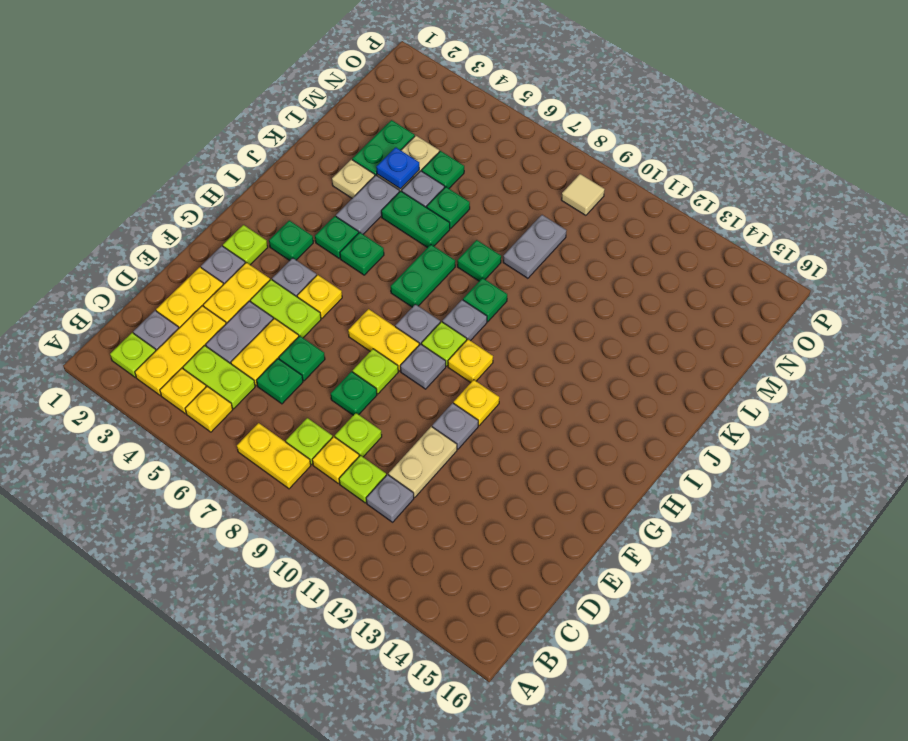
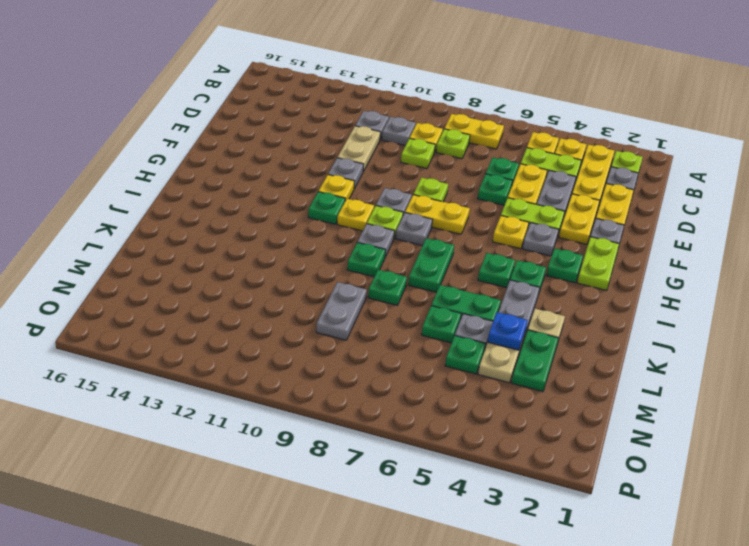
lime plate C10 level 1 -> grey plate C10 level 1
green plate E8 level 1 -> green plate H11 level 1
lime plate G2 level 1 -> lime plate G2:H2 level 1
tan tile O9 level 1 -> none

